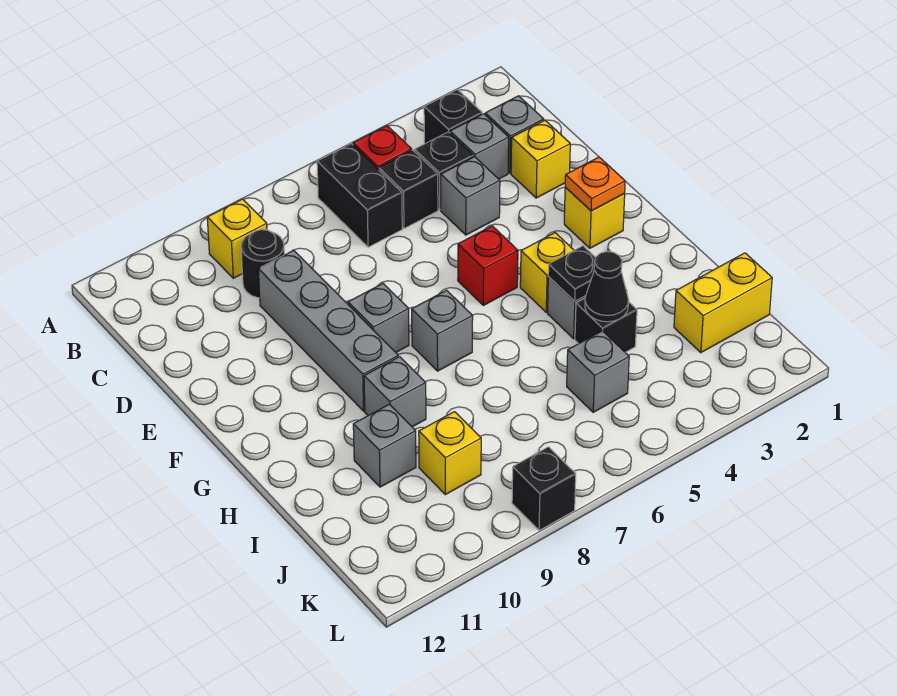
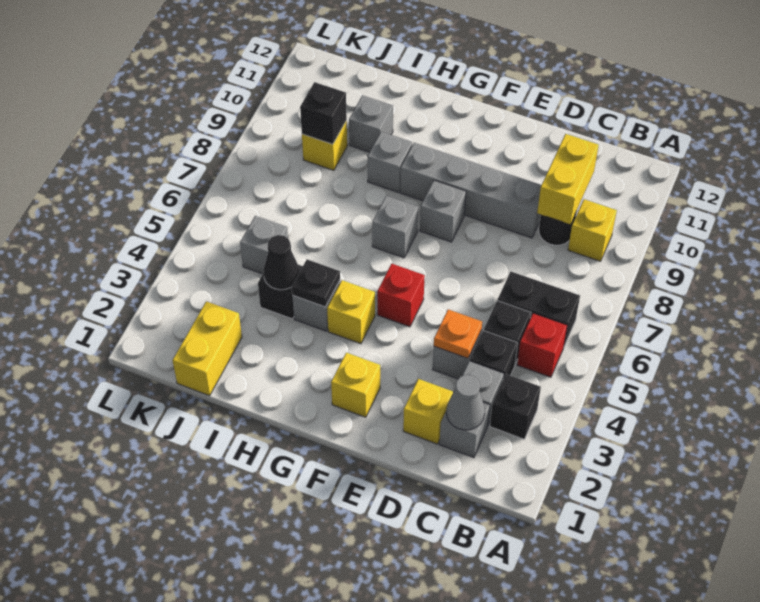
none -> grey cone C2 level 2
none -> yellow brick C9:C10 level 2
orange plate F2 level 2 -> orange plate D4 level 2
black brick L8 level 1 -> black brick J9 level 2

